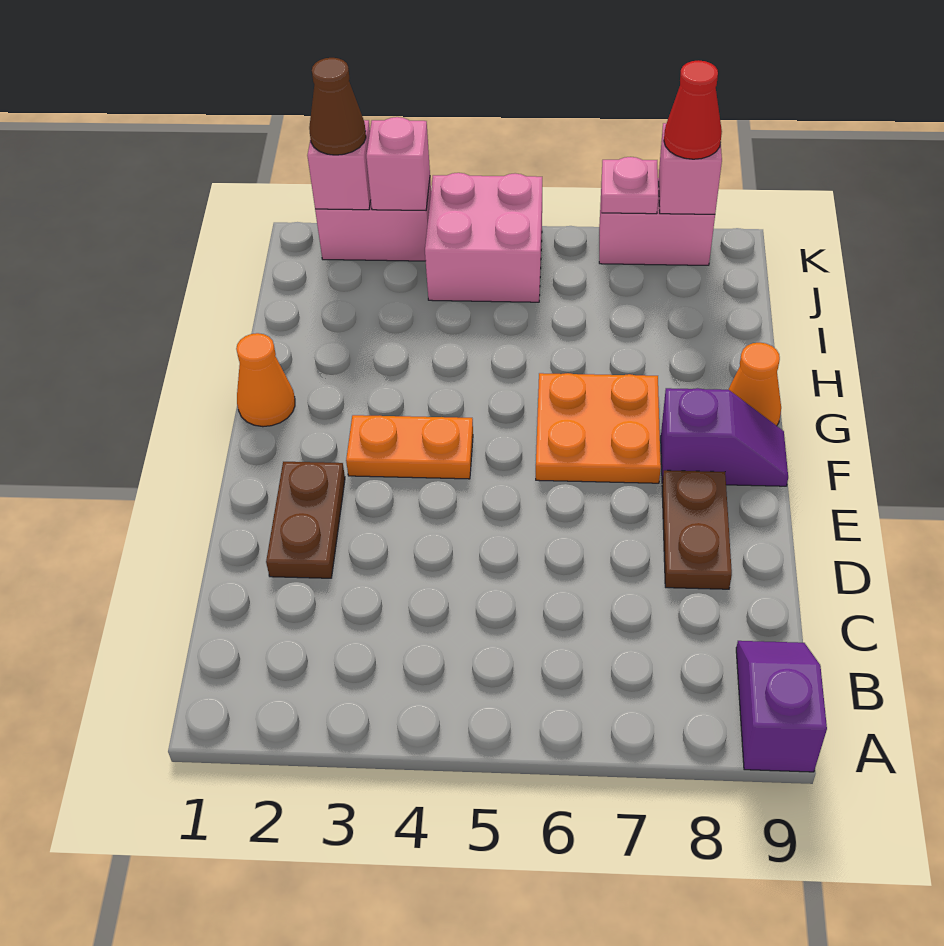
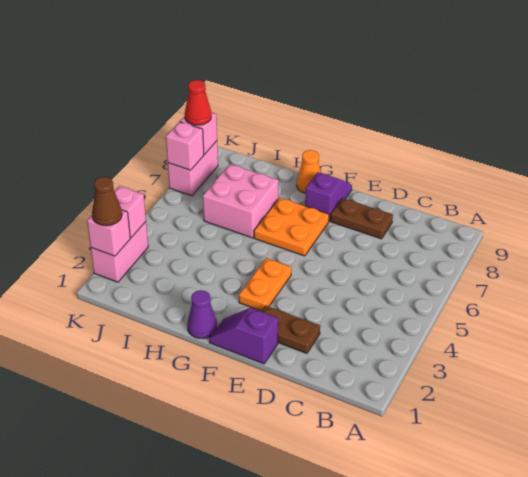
purple slope A9:B9 level 1 top A -> purple slope E1:F1 level 1 top E
orange cone G1 level 1 -> purple cone G1 level 1
pink brick J4:K5 level 1 -> pink brick H6:I7 level 1
pink plate K7 level 2 -> pink brick K7 level 2

